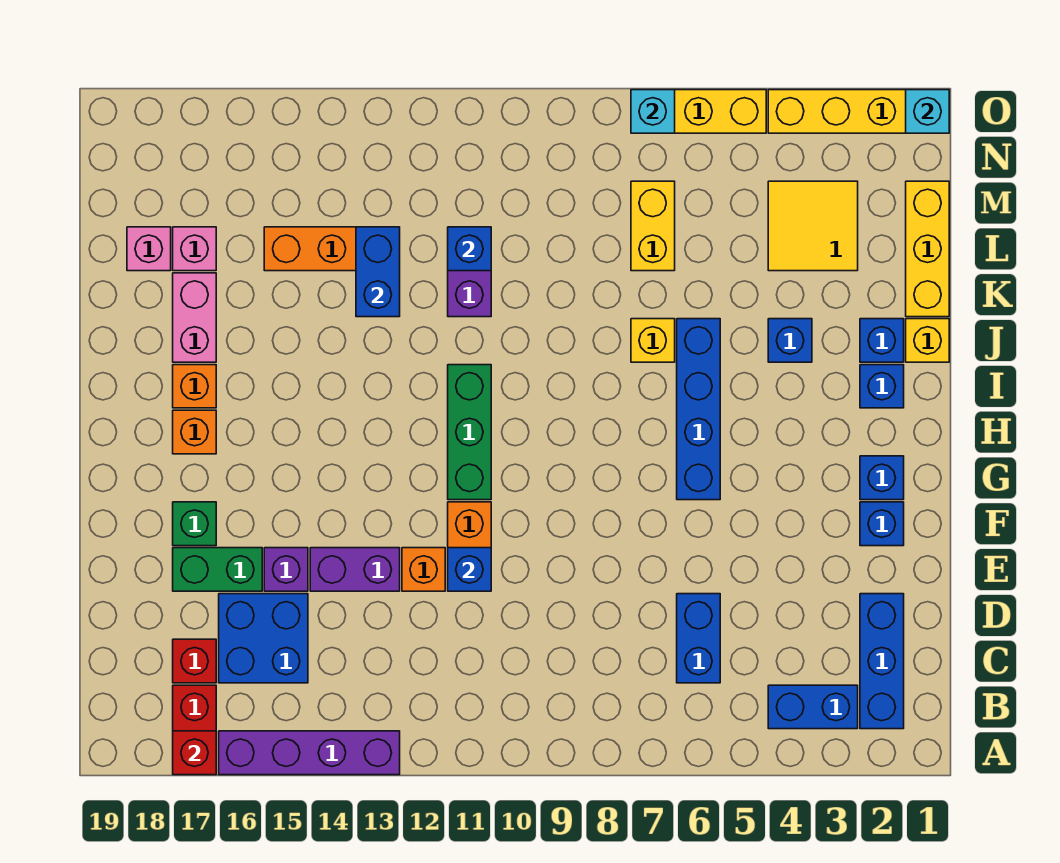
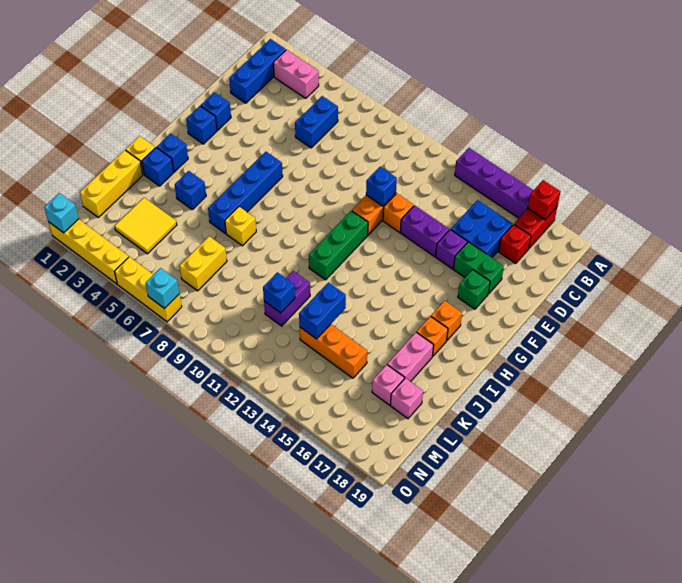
blue brick B3:B4 level 1 -> pink brick B3:B4 level 1

